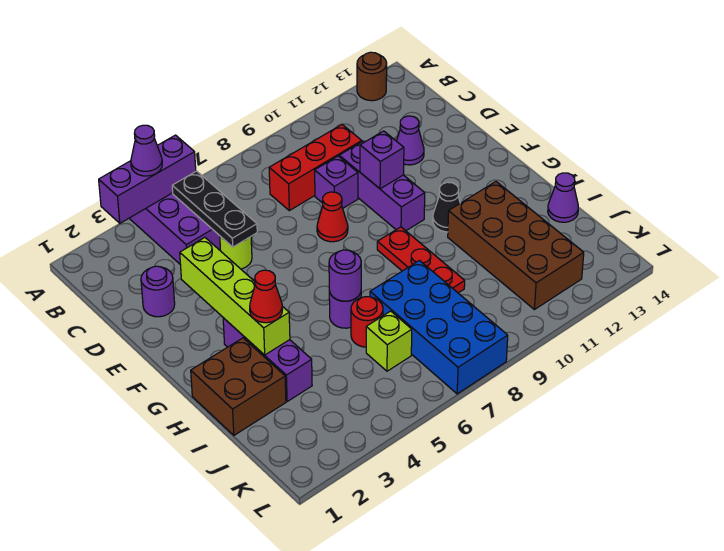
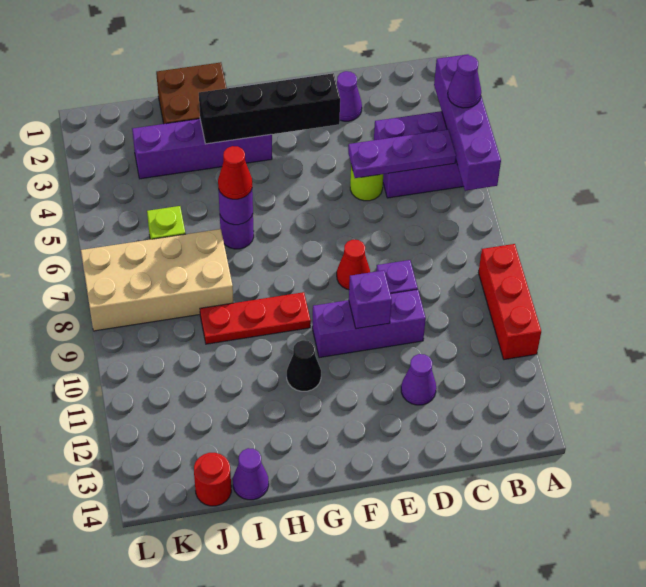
purple brick A3:A5 level 2 -> purple brick A3:A6 level 2
brown round brick A13 level 1 -> none
black plate B5:D5 level 2 -> purple plate B5:D5 level 2
red brick C8:C10 level 1 -> red brick A9:A11 level 1
purple round brick D2 level 1 -> purple cone D2 level 1
lime brick E3:H3 level 2 -> black brick E3:H3 level 2
purple brick G3:I3 level 1 -> purple brick G3:J3 level 1
red cone H3 level 3 -> red cone H6 level 3
brown brick H11:K12 level 1 -> none
red round brick I6 level 1 -> red round brick J14 level 1
blue brick I7:L8 level 1 -> tan brick I7:L8 level 1

